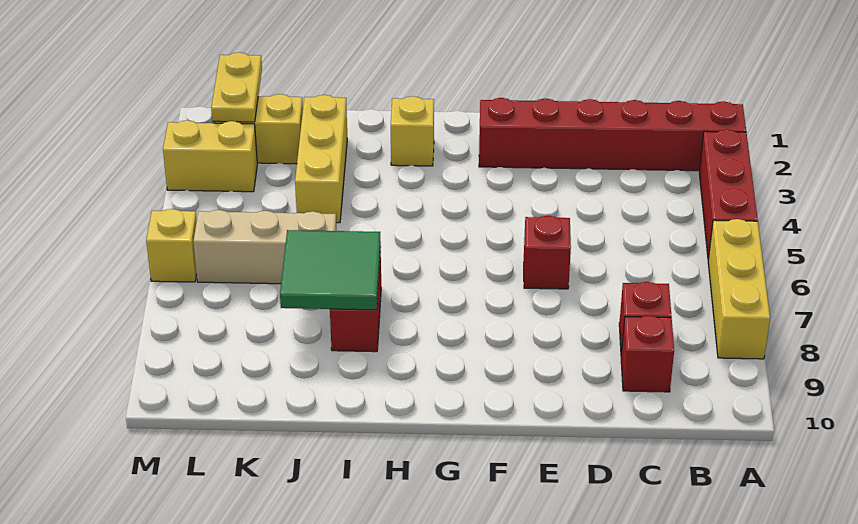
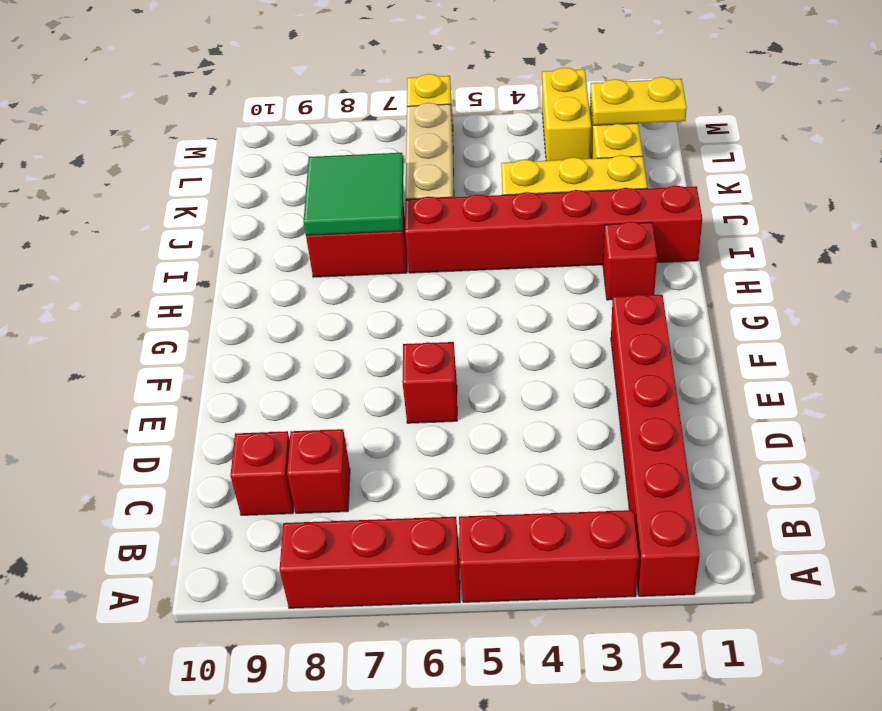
yellow brick A6:A8 level 1 -> red brick A6:A8 level 1
yellow brick H2 level 1 -> red brick H2 level 1
none -> red brick I1:I6 level 1

